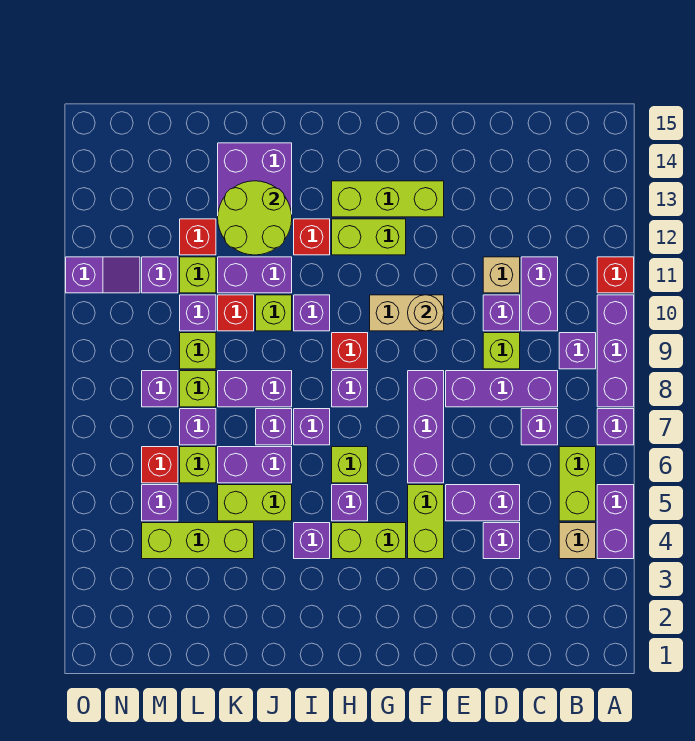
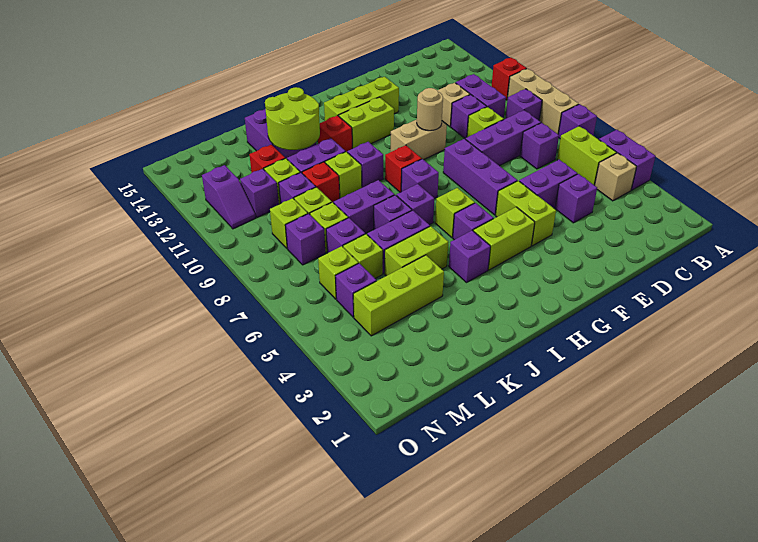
purple brick A8:A10 level 1 -> tan brick A8:A10 level 1
red brick M6 level 1 -> lime brick M6 level 1
none -> lime brick M9 level 1
purple slope N11:O11 level 1 top O -> purple slope N11:N12 level 1 top 12

